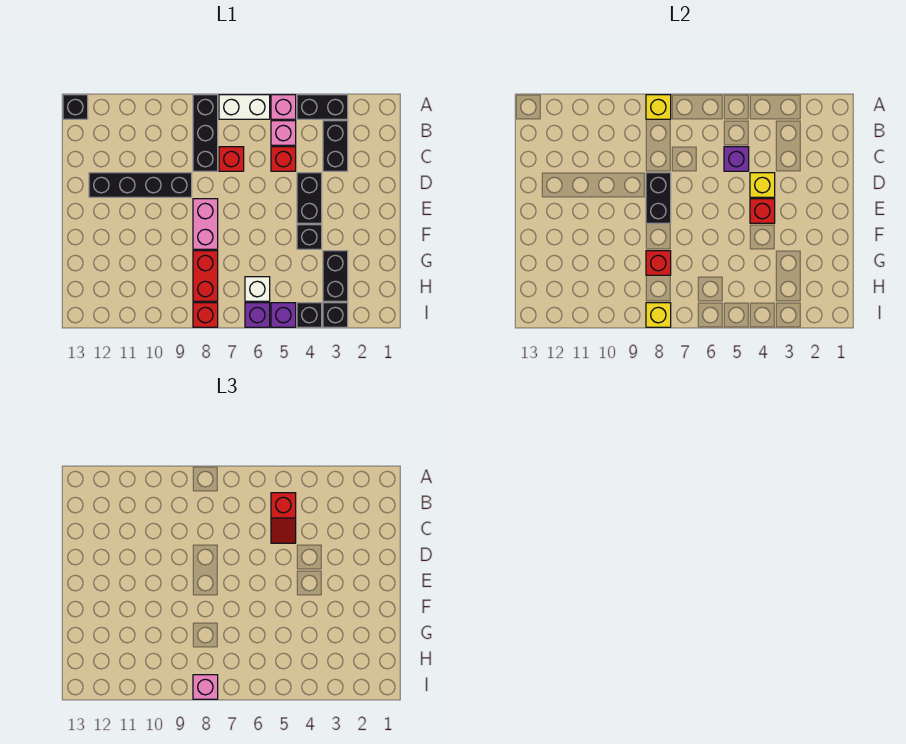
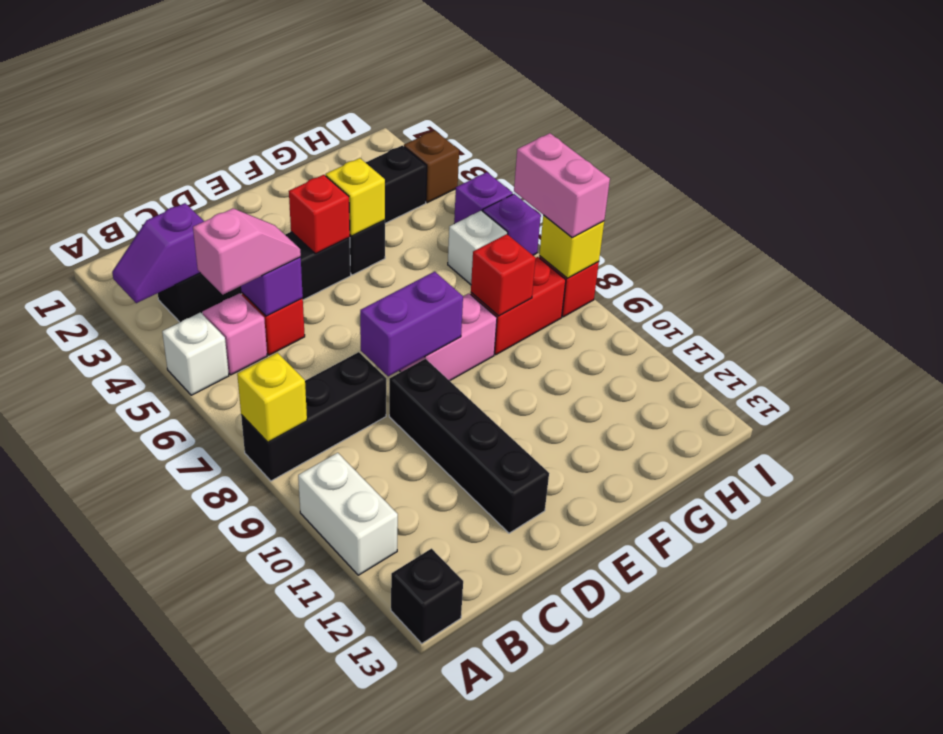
black brick A3:A4 level 1 -> none
none -> purple slope A3:B3 level 2 top B
pink brick A5 level 1 -> white brick A5 level 1
white brick A6:A7 level 1 -> white brick A10:A11 level 1
red slope B5:C5 level 3 top B -> pink slope B5:C5 level 3 top B
red brick C7 level 1 -> none
yellow brick D4 level 2 -> yellow brick F4 level 2
black brick D8:E8 level 2 -> purple brick D8:E8 level 2
black brick I3 level 1 -> brown brick I3 level 1
black brick I4 level 1 -> none
pink brick I8 level 3 -> pink brick I7:I8 level 3

